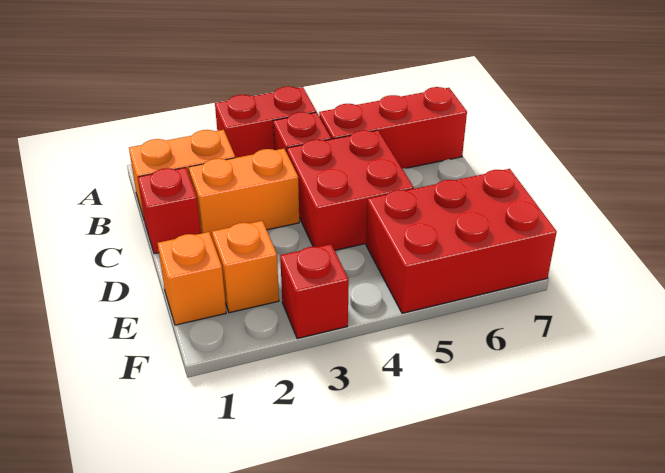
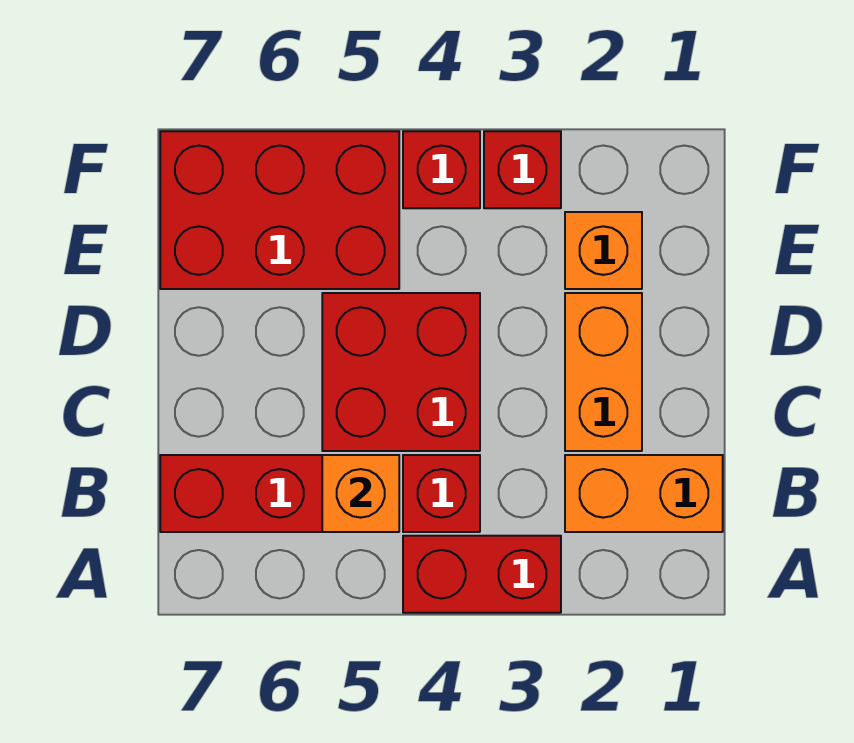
red brick C1 level 1 -> red brick F4 level 1
orange brick C2:C3 level 1 -> orange brick C2:D2 level 1
orange brick E1 level 1 -> orange brick B5 level 2

